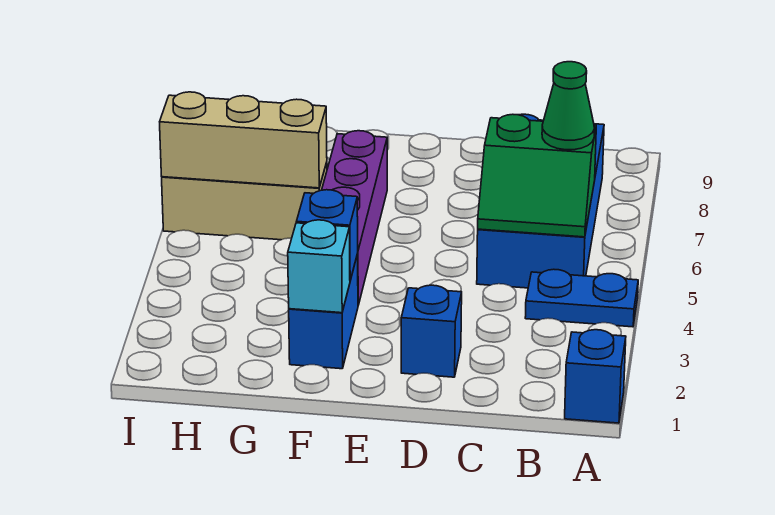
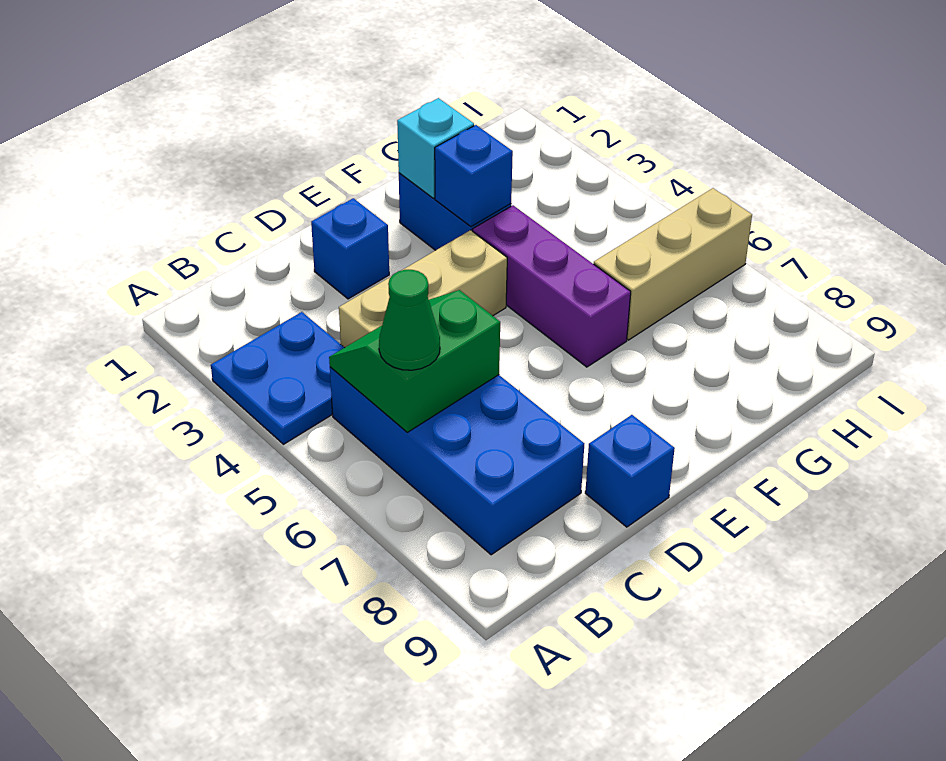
blue brick A1 level 1 -> blue brick D9 level 1
blue plate A4:B4 level 1 -> blue plate A3:B4 level 1
purple brick F4:F7 level 1 -> purple brick F4:F6 level 1
tan brick G6:I6 level 2 -> tan brick C4:E4 level 1

